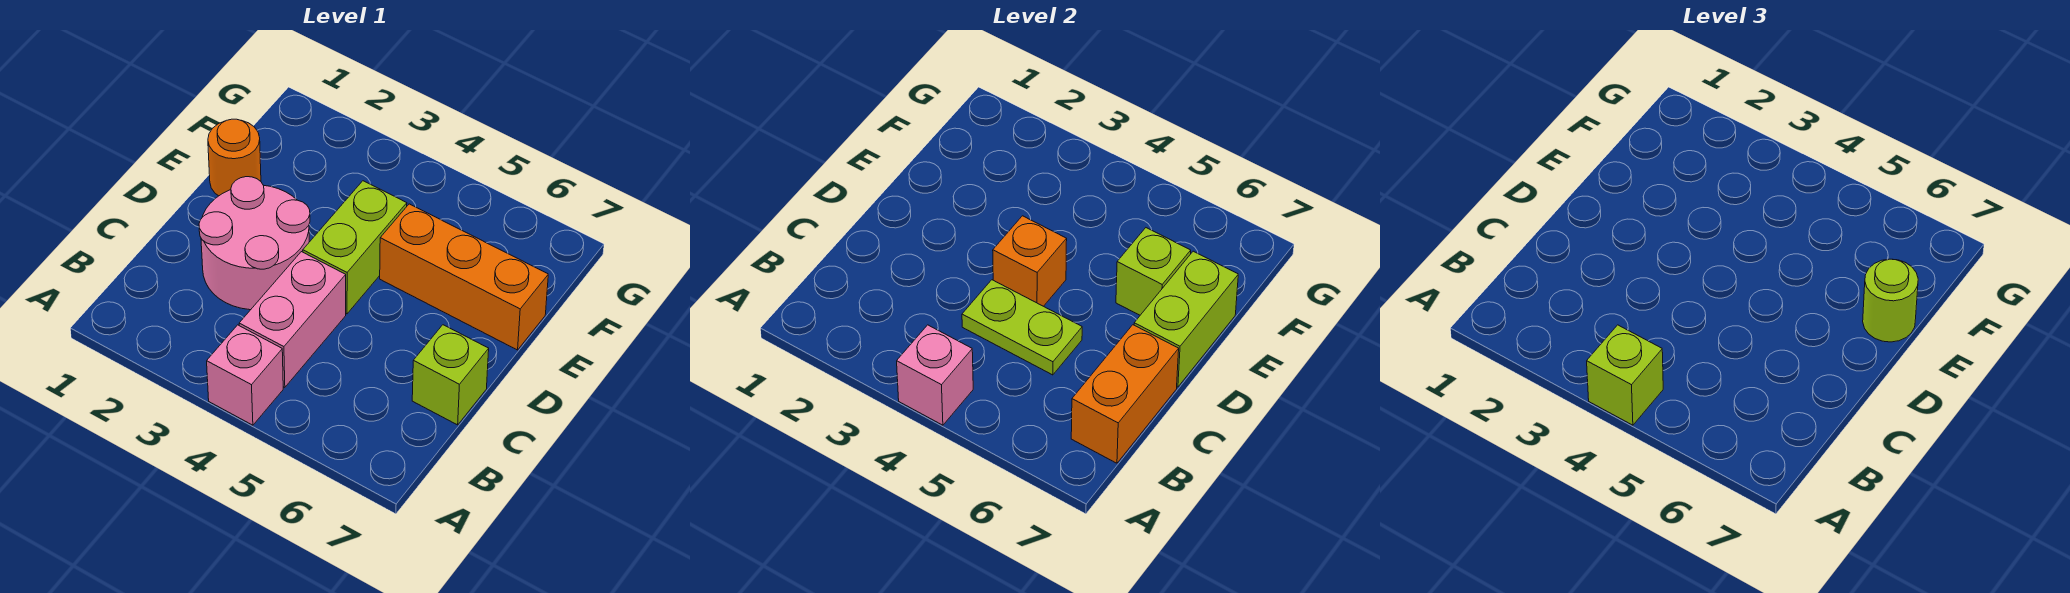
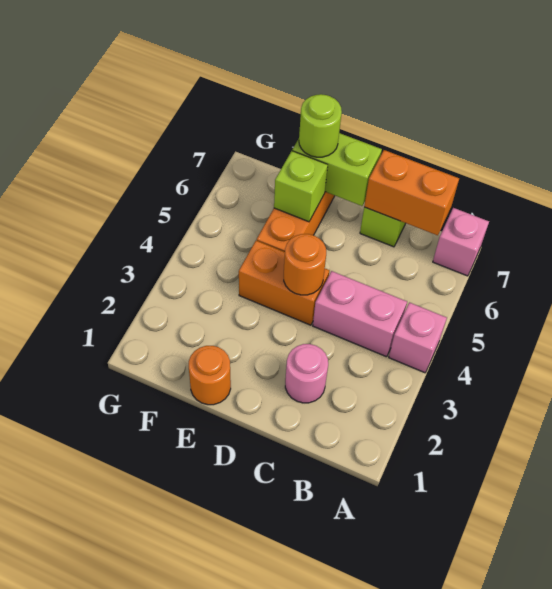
pink brick A4 level 2 -> pink brick A7 level 1
lime brick A4 level 3 -> none
pink round brick C2:D3 level 1 -> pink round brick C2 level 1
lime plate C4:C5 level 2 -> none
lime brick D4:E4 level 1 -> orange brick D4:E4 level 1
orange brick D4 level 2 -> orange round brick D4 level 2

